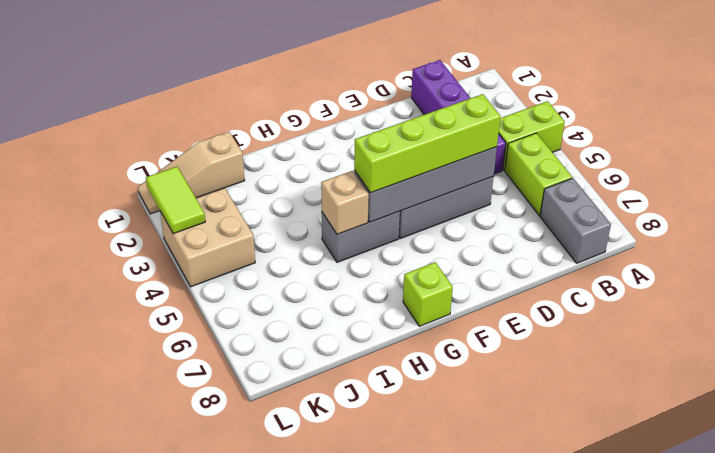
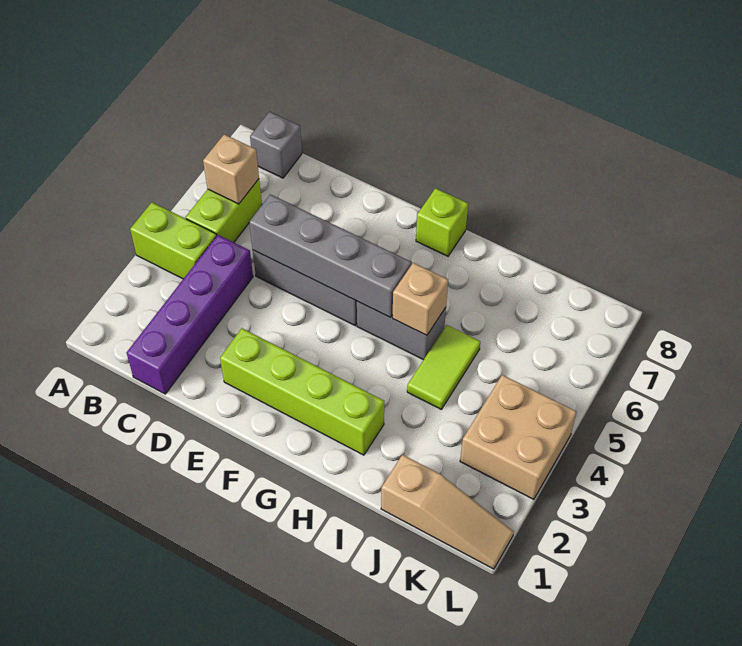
none -> tan brick B6 level 2
grey brick B7:B8 level 1 -> grey brick B8 level 1
lime brick D5:G5 level 3 -> lime brick E2:H2 level 1
lime tile L2:L3 level 2 -> lime tile I4:I5 level 1

